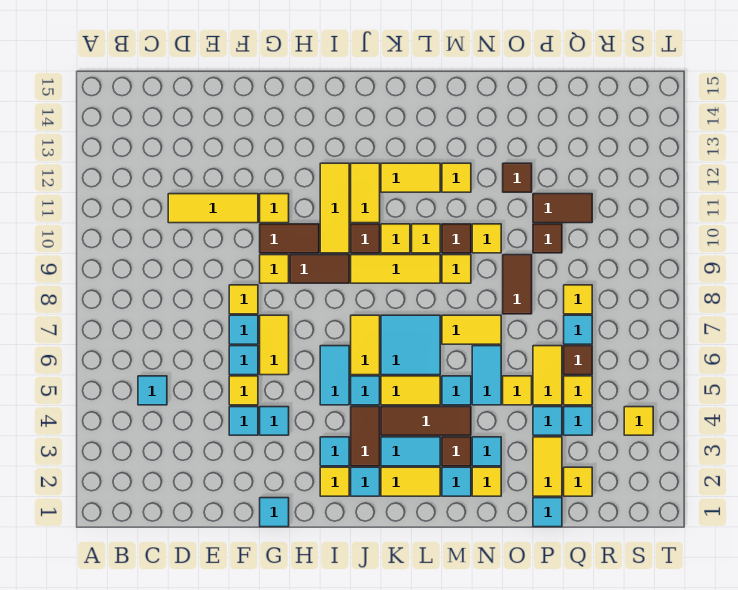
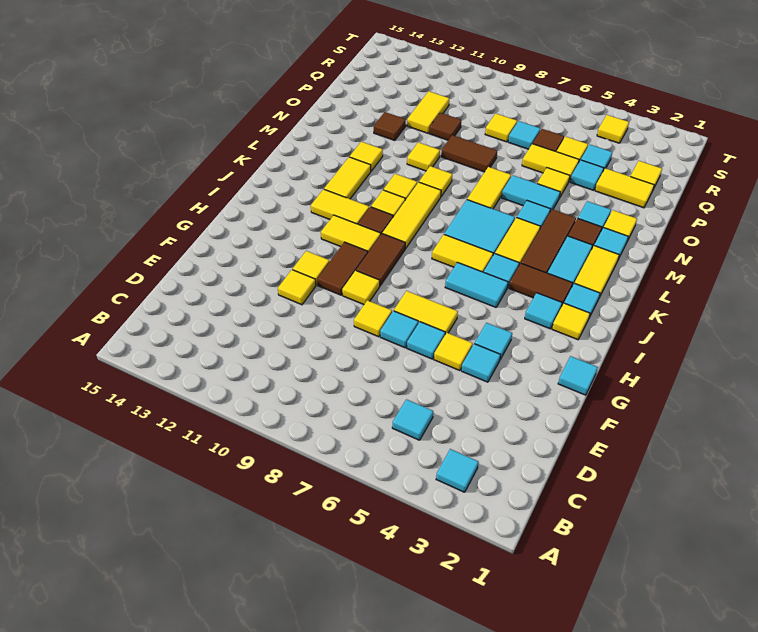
yellow tile D11:F11 level 1 -> yellow tile F11 level 1
yellow tile I10:I12 level 1 -> yellow tile I10:I11 level 1
brown tile M10 level 1 -> none
cyan tile P1 level 1 -> cyan tile B3 level 1
brown tile P11:Q11 level 1 -> yellow tile P11:Q11 level 1

